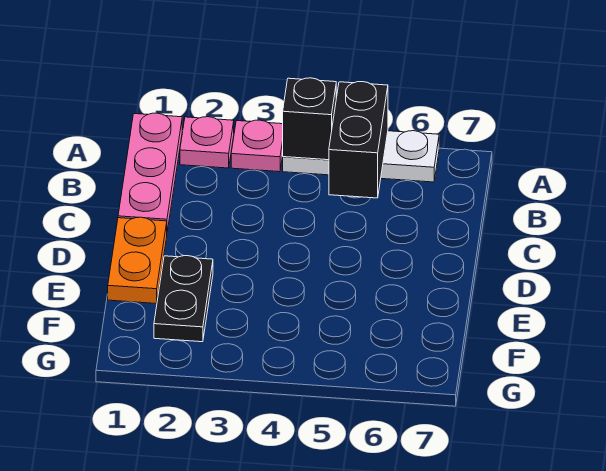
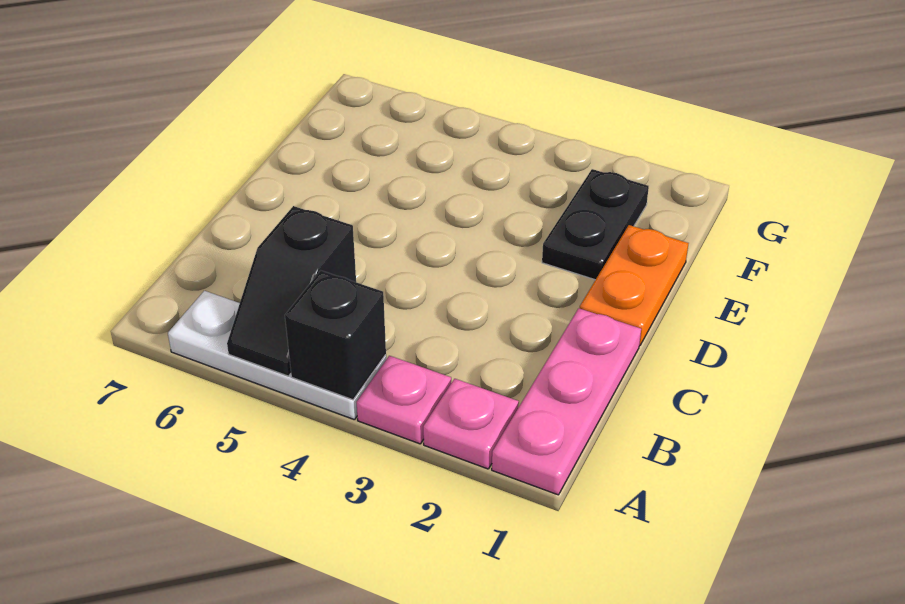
black brick A5:B5 level 2 -> black slope A5:B5 level 2 top B

